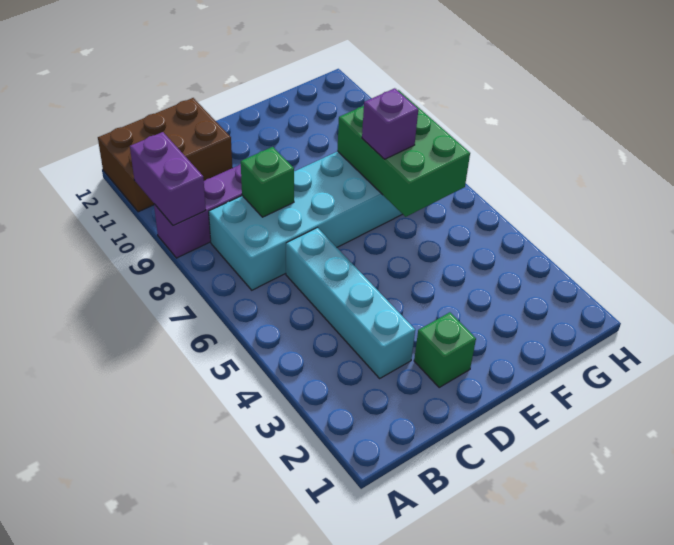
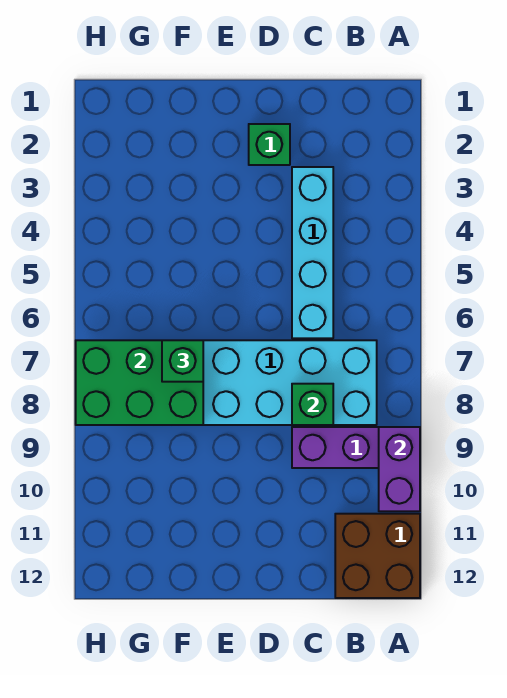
brown brick A11:C12 level 1 -> brown brick A11:B12 level 1
green brick F6:G8 level 2 -> green brick F7:H8 level 2
purple brick F7 level 3 -> green brick F7 level 3

